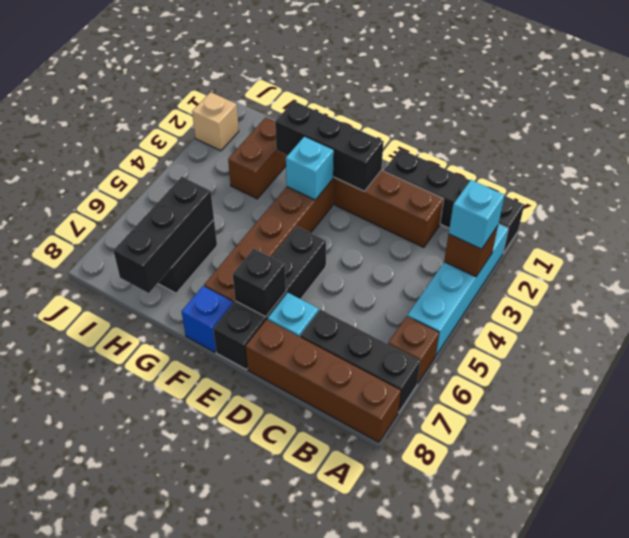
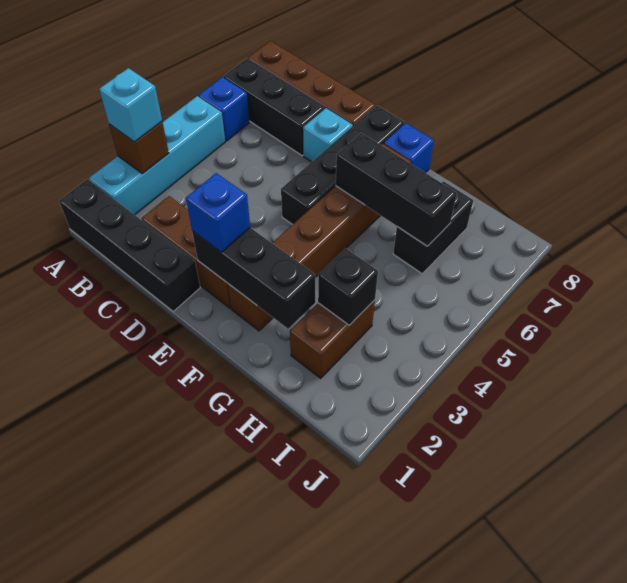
brown brick A6 level 1 -> blue brick A6 level 1
none -> blue brick E2 level 3
black brick E7 level 2 -> black brick H3 level 2
cyan brick F3 level 2 -> none
black brick H6:H8 level 2 -> black brick F6:H6 level 2
tan brick J2 level 1 -> none

